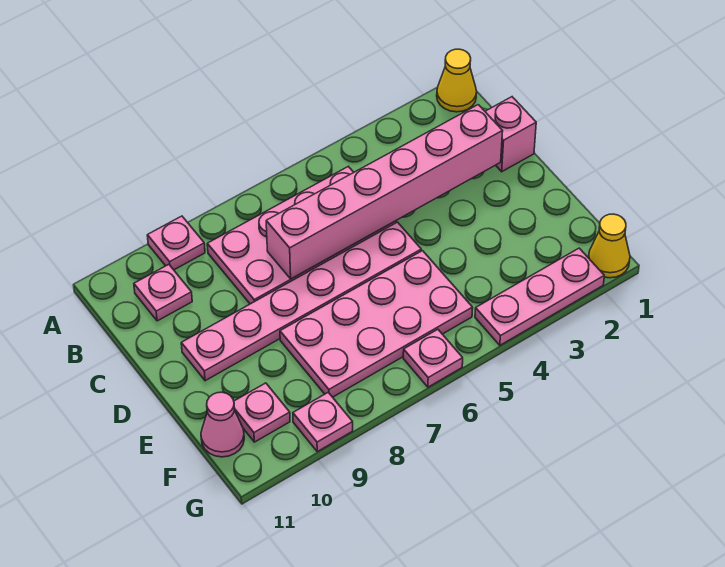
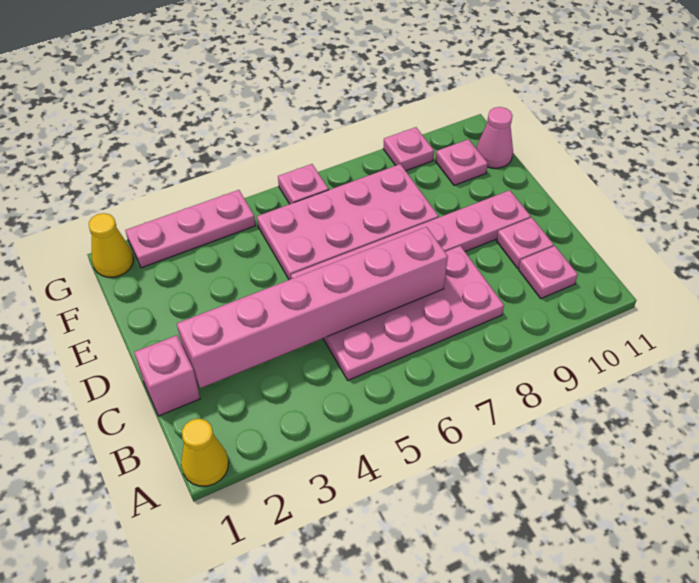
pink plate A9 level 1 -> pink plate C10 level 1

